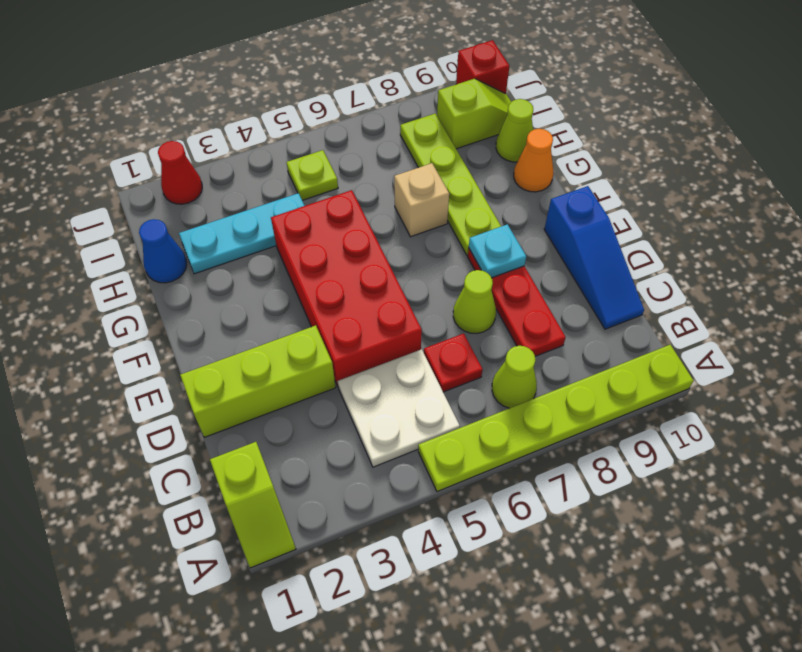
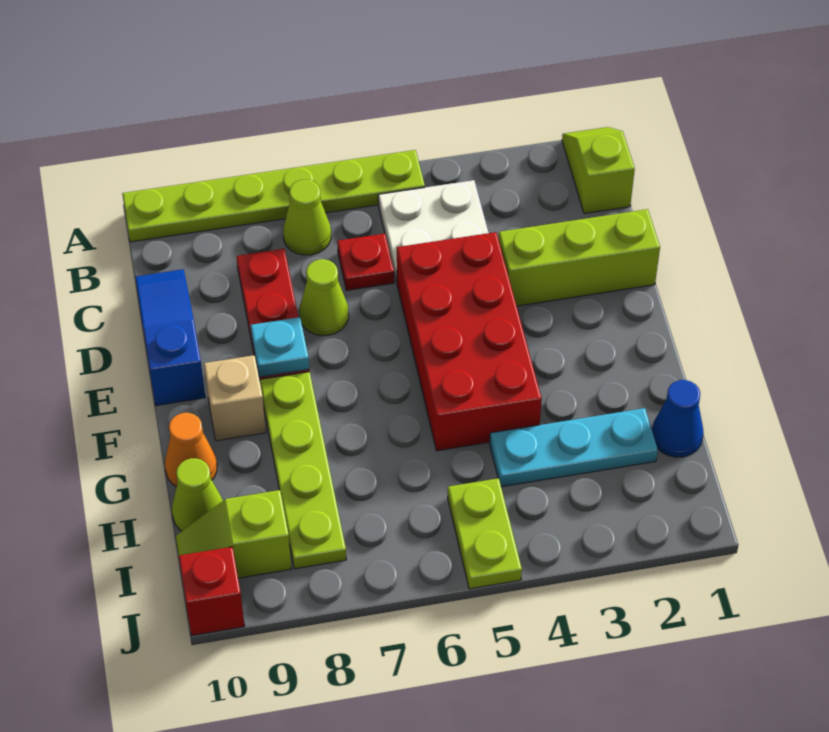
tan brick G7 level 1 -> tan brick F9 level 1
lime plate I5 level 1 -> lime plate I5:J5 level 1
red cone J2 level 1 -> none

